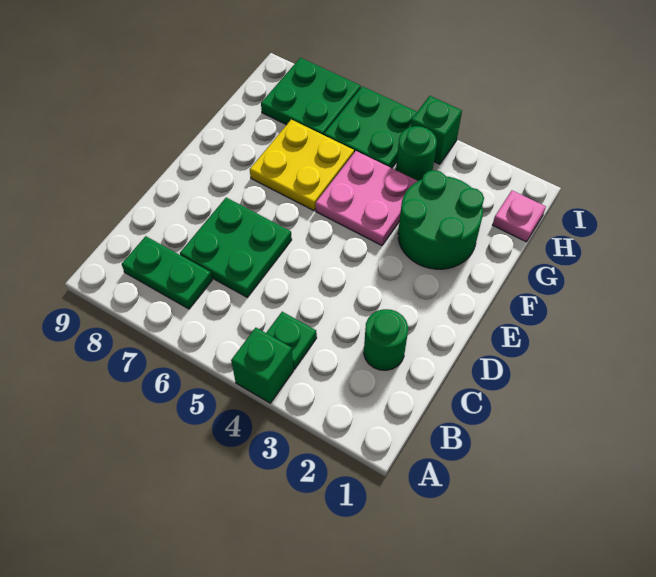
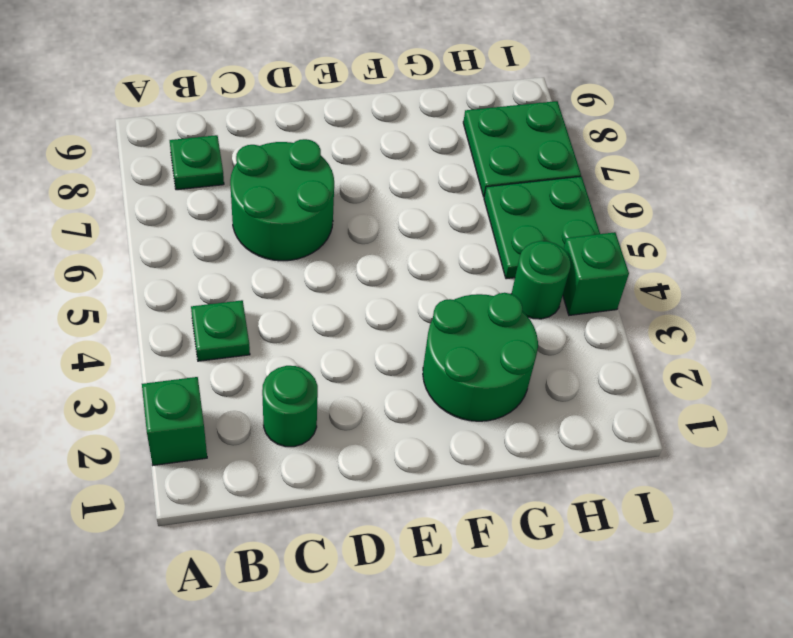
green brick A4 level 1 -> green brick A2 level 1
green plate B7:B8 level 1 -> green plate B8 level 1
green plate C6:D7 level 1 -> green round brick C6:D7 level 1
pink plate F4:G5 level 1 -> none
yellow plate F6:G7 level 1 -> none
pink plate H1 level 1 -> none

